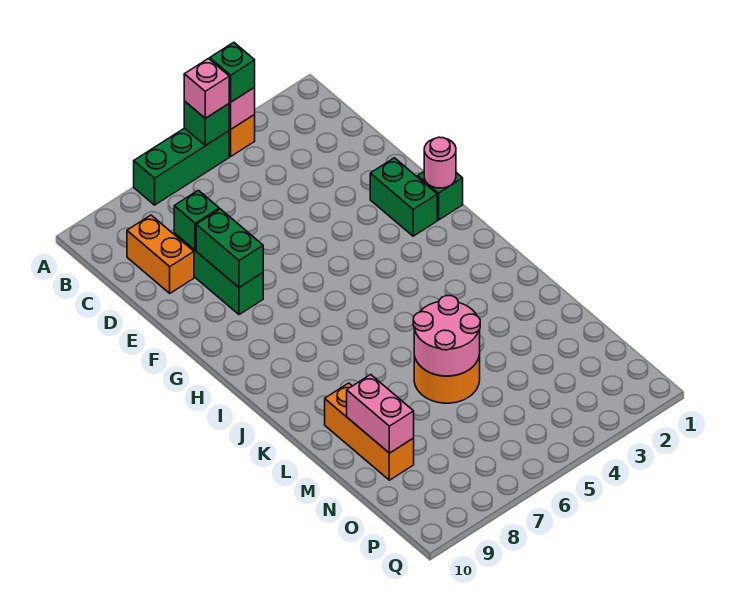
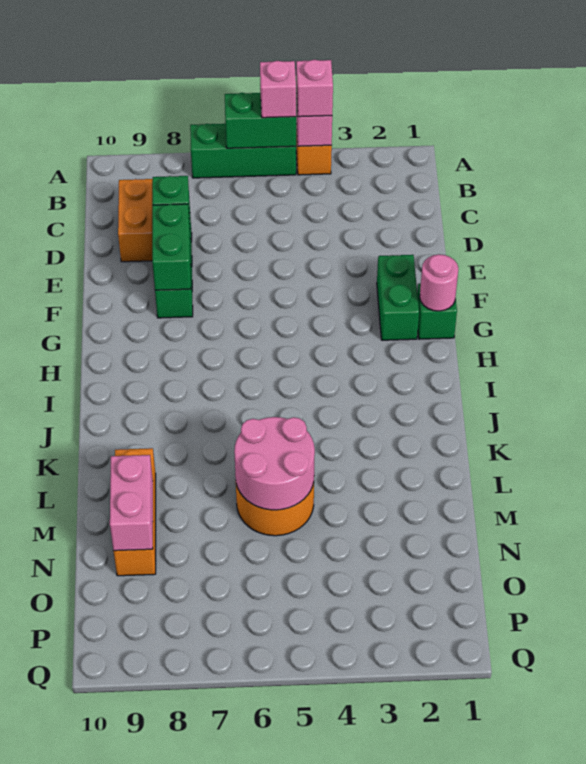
green brick A4 level 3 -> pink brick A4 level 3
green brick A5 level 2 -> green brick A5:A6 level 2

